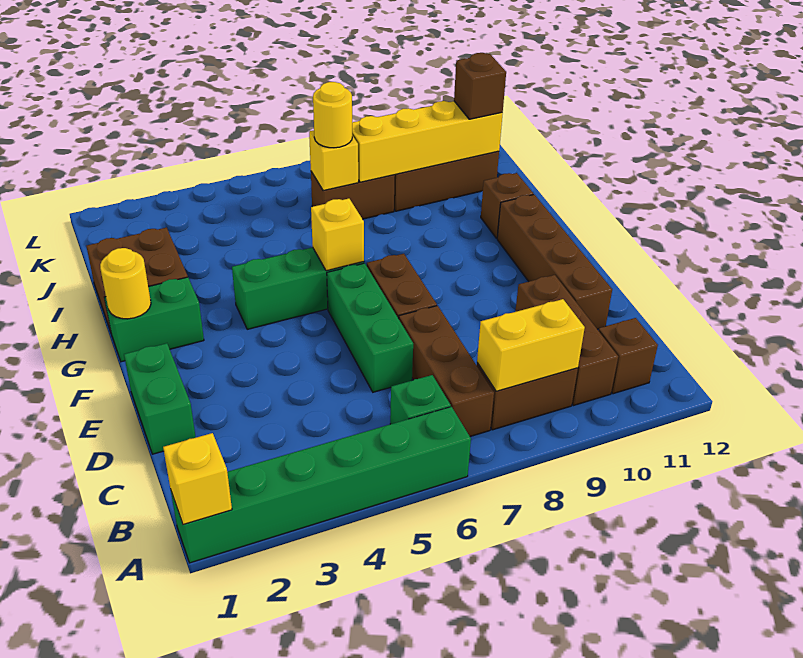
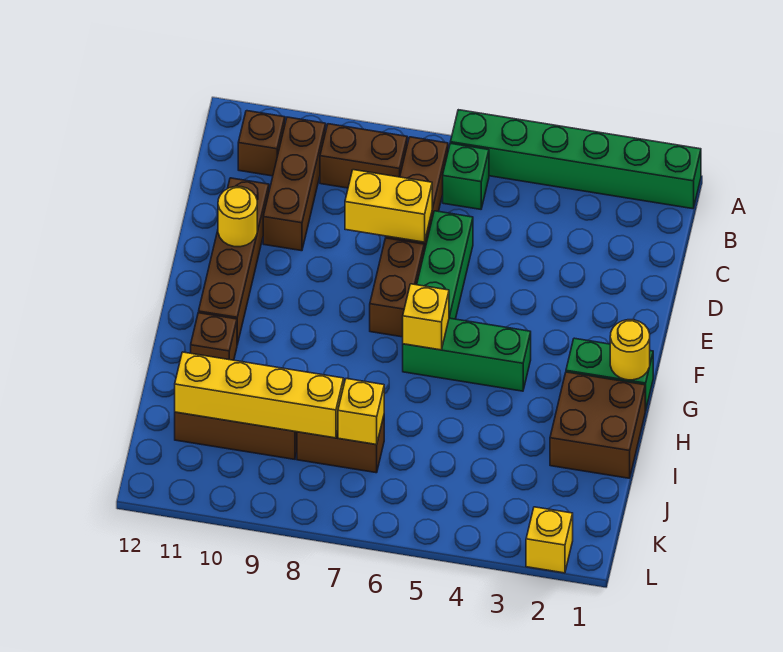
yellow brick A1 level 2 -> yellow brick L2 level 1
yellow brick B8:B9 level 2 -> yellow brick D7:D8 level 2
green brick D1:E1 level 1 -> none
yellow round brick J7 level 3 -> yellow round brick E11 level 2
brown brick J11 level 3 -> none

